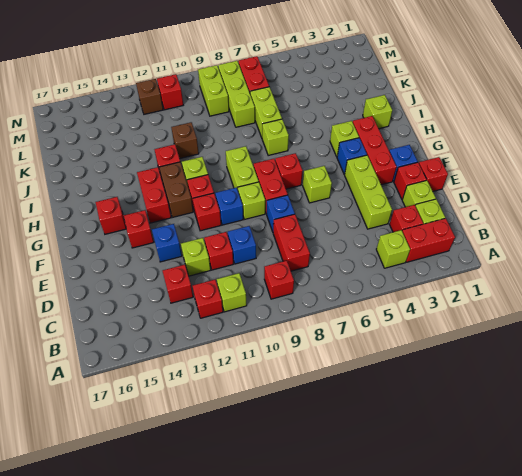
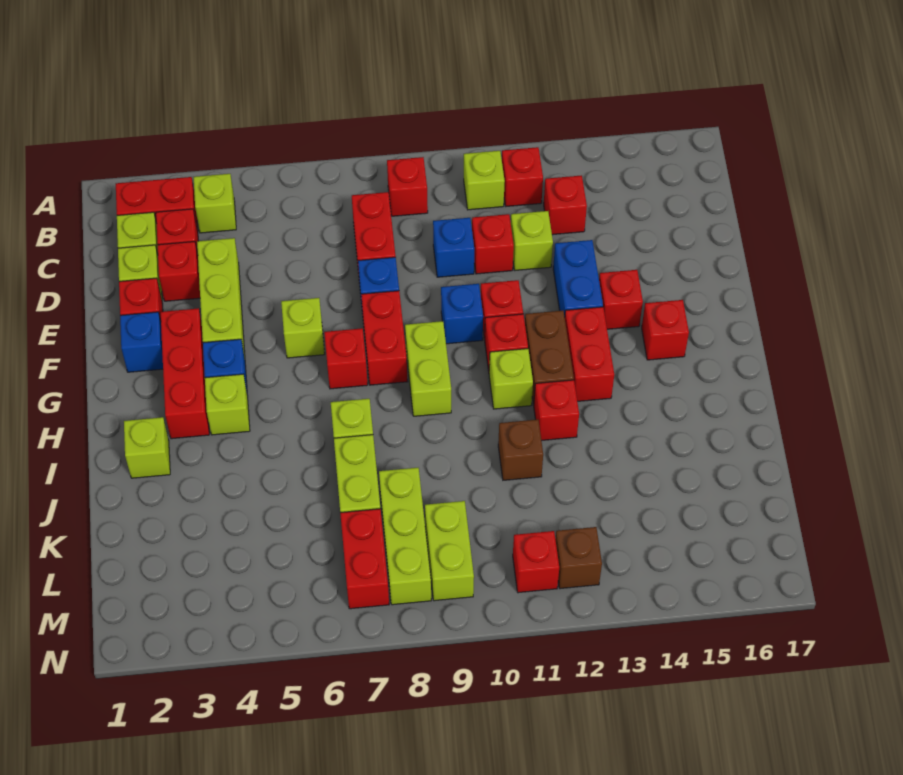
red brick E1 level 1 -> red brick D3 level 1
blue brick E13 level 1 -> blue brick E13:F13 level 1
lime brick F9 level 1 -> none

